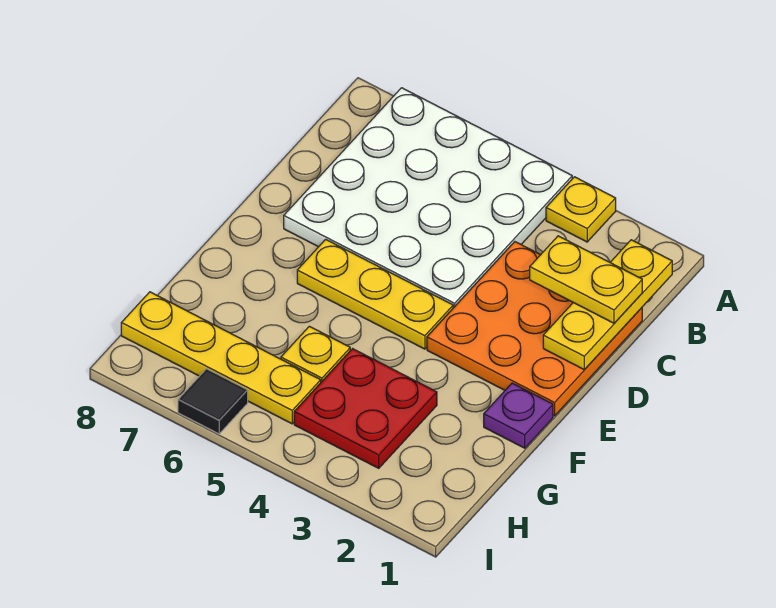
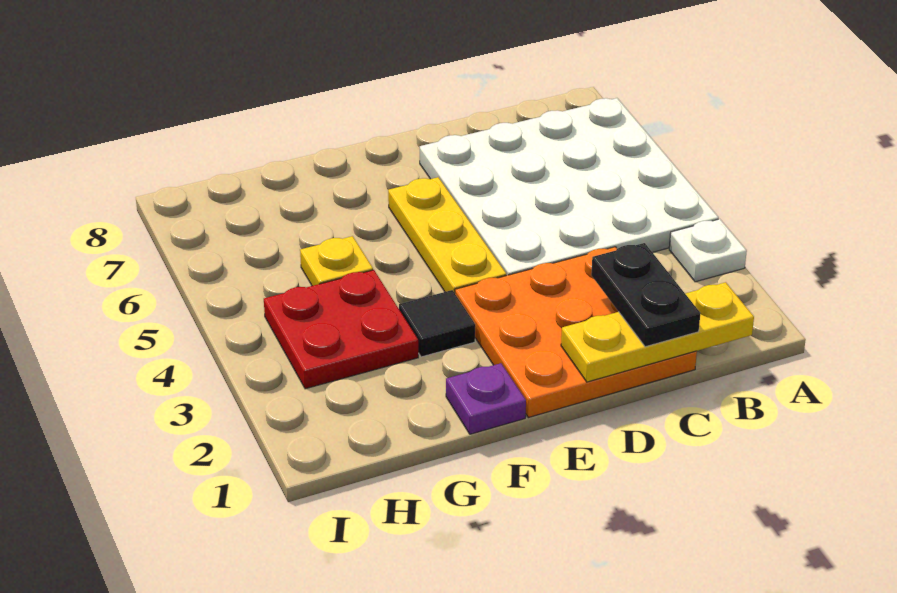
yellow plate A3 level 1 -> white plate A3 level 1
yellow plate C1:C2 level 3 -> black plate C1:C2 level 3
yellow plate H5:H8 level 1 -> none
black tile I6 level 1 -> black tile F3 level 1

